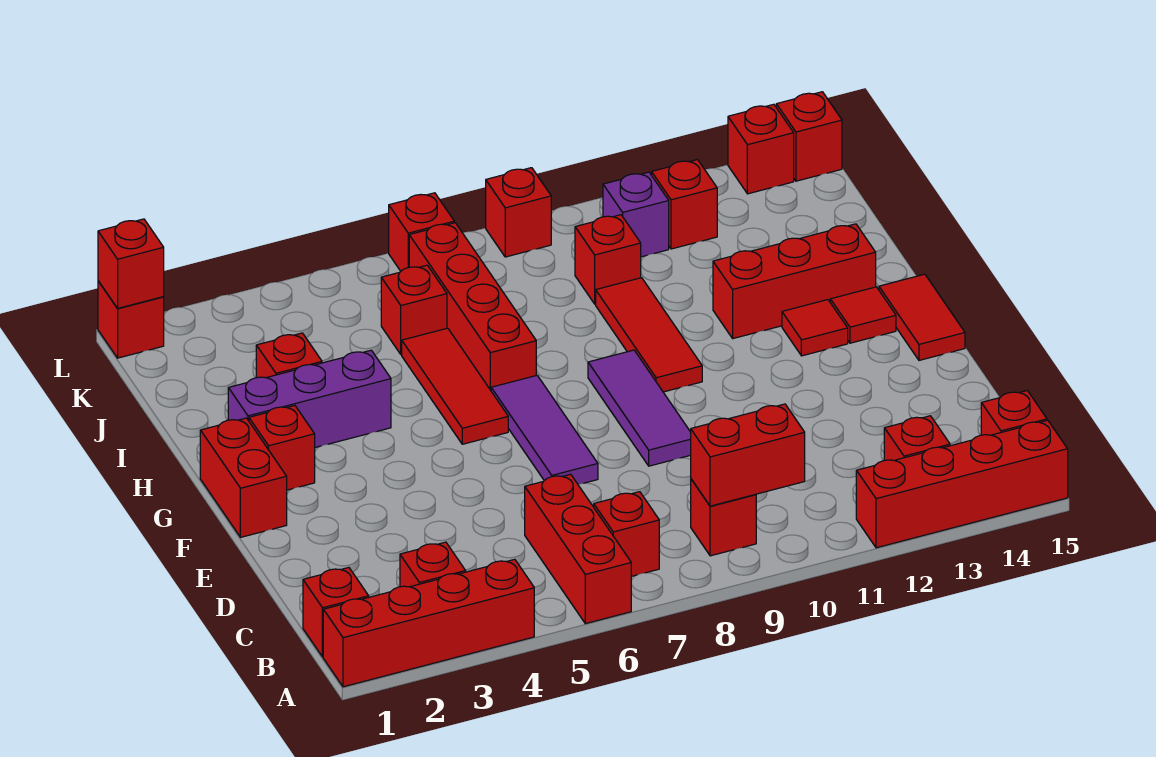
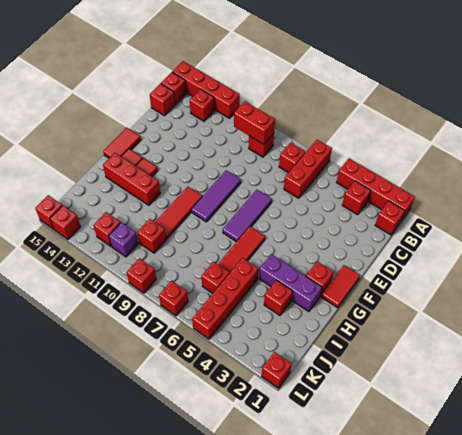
red brick F1:G1 level 1 -> red tile F1:G1 level 1
red brick H7:K7 level 1 -> red brick I5:L5 level 1
red brick L1 level 2 -> red brick C15 level 1

